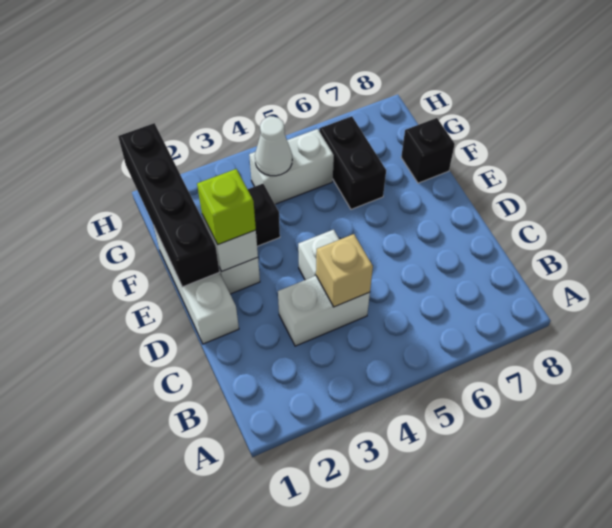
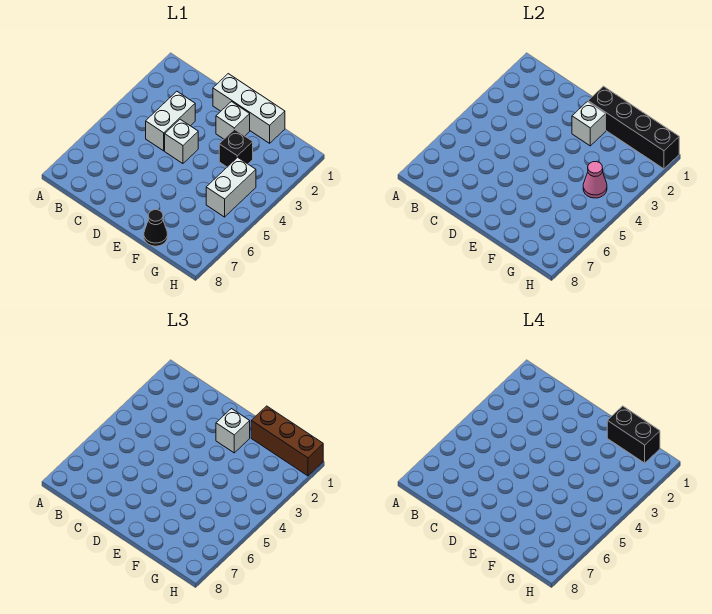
tan brick C4 level 2 -> none
lime brick E2 level 3 -> white brick E2 level 3
none -> brown brick F1:H1 level 3
black brick F6:G6 level 1 -> black brick F1:G1 level 4
black brick F8 level 1 -> black cone F8 level 1
white cone G4 level 2 -> pink cone G4 level 2

